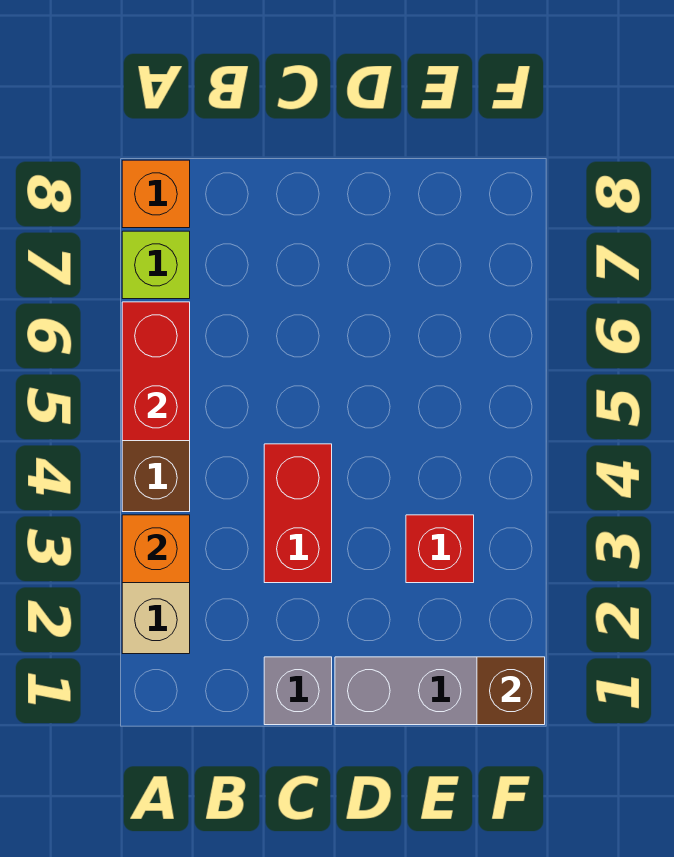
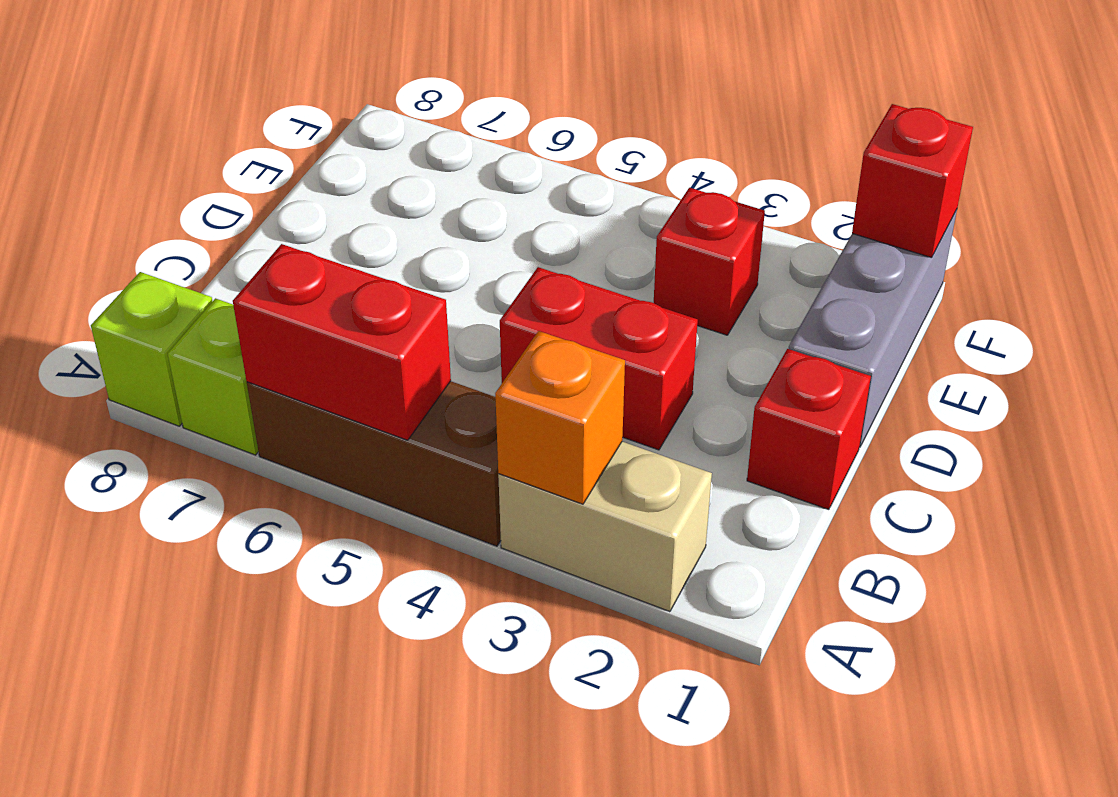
orange brick A8 level 1 -> lime brick A8 level 1
grey brick C1 level 1 -> red brick C1 level 1
brown brick F1 level 2 -> red brick F1 level 2

